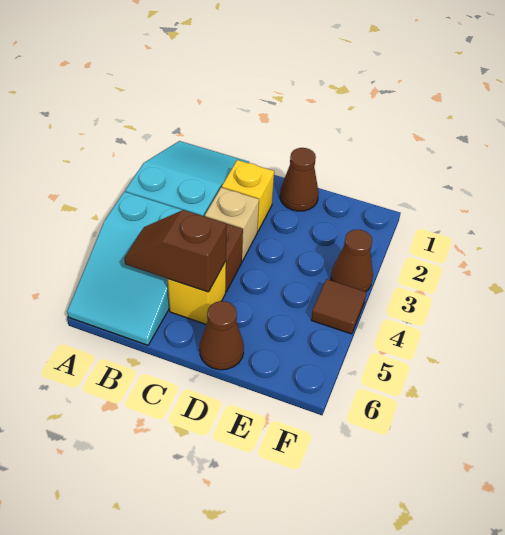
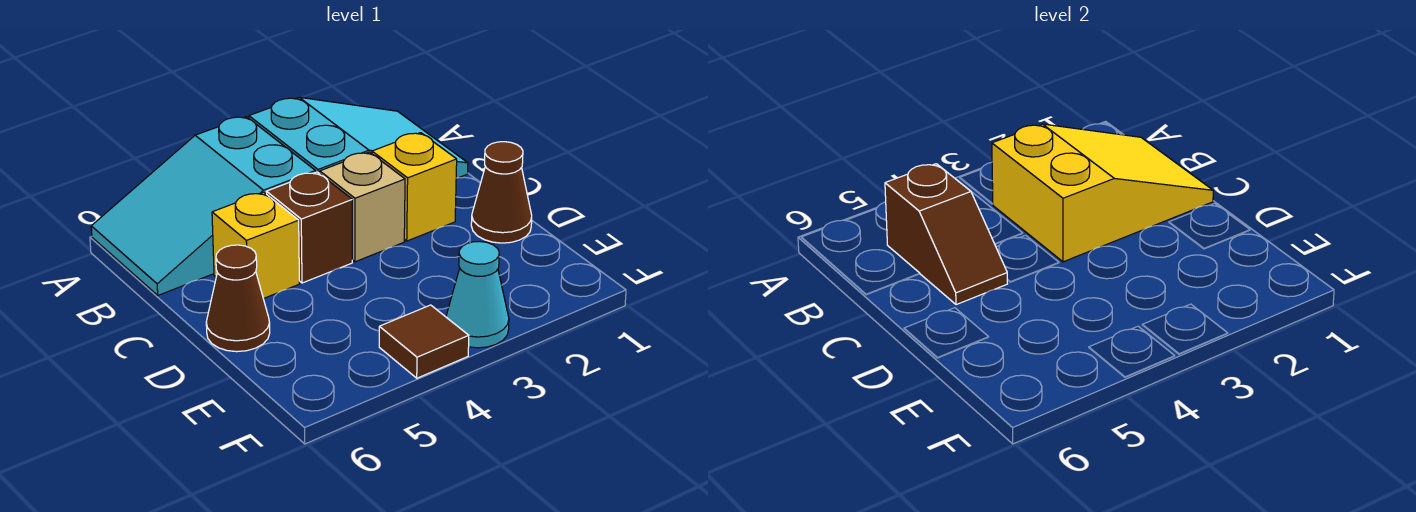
none -> yellow slope B1:C3 level 2 top 3
brown slope B5:C5 level 2 top C -> brown slope B5:C5 level 2 top B
brown cone F3 level 1 -> cyan cone F3 level 1

